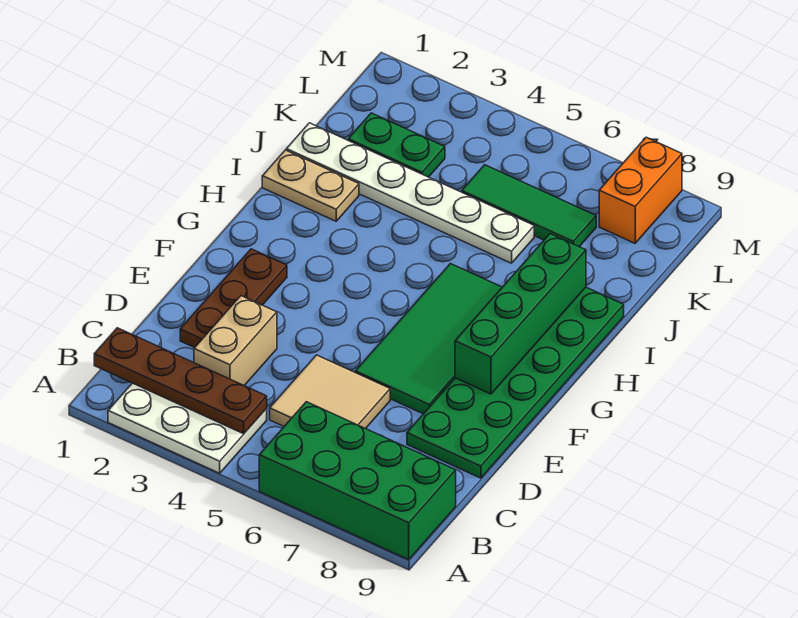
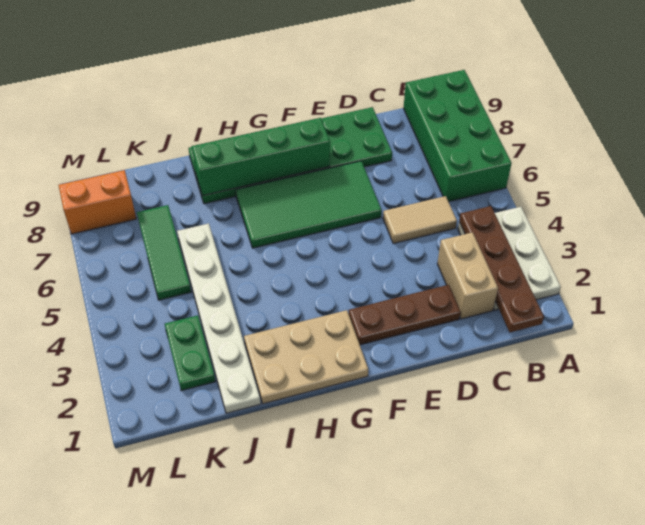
tan brick C3:D3 level 1 -> tan brick C2:C3 level 1
tan tile C5:D6 level 1 -> tan tile C5:D5 level 1
tan plate I1:I2 level 1 -> tan plate G1:I2 level 1

